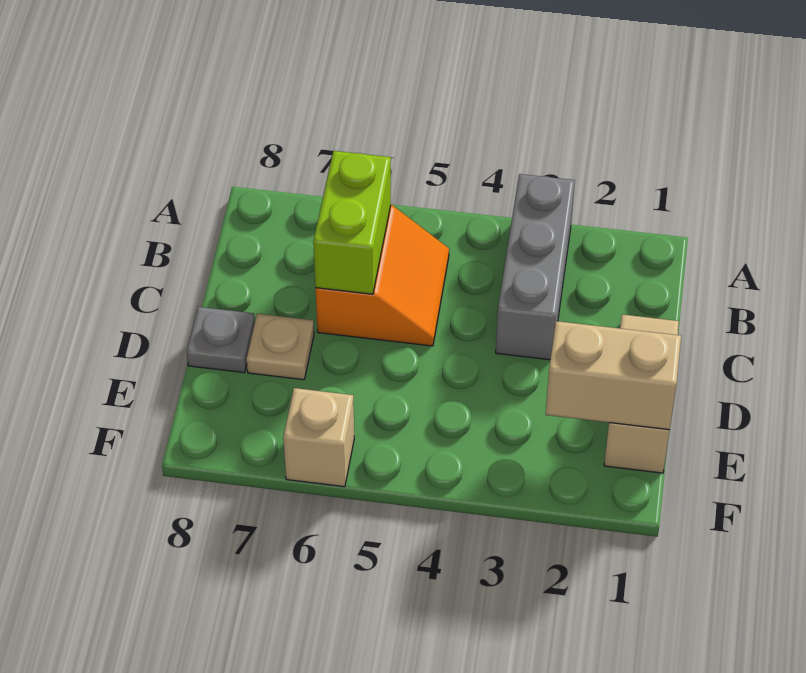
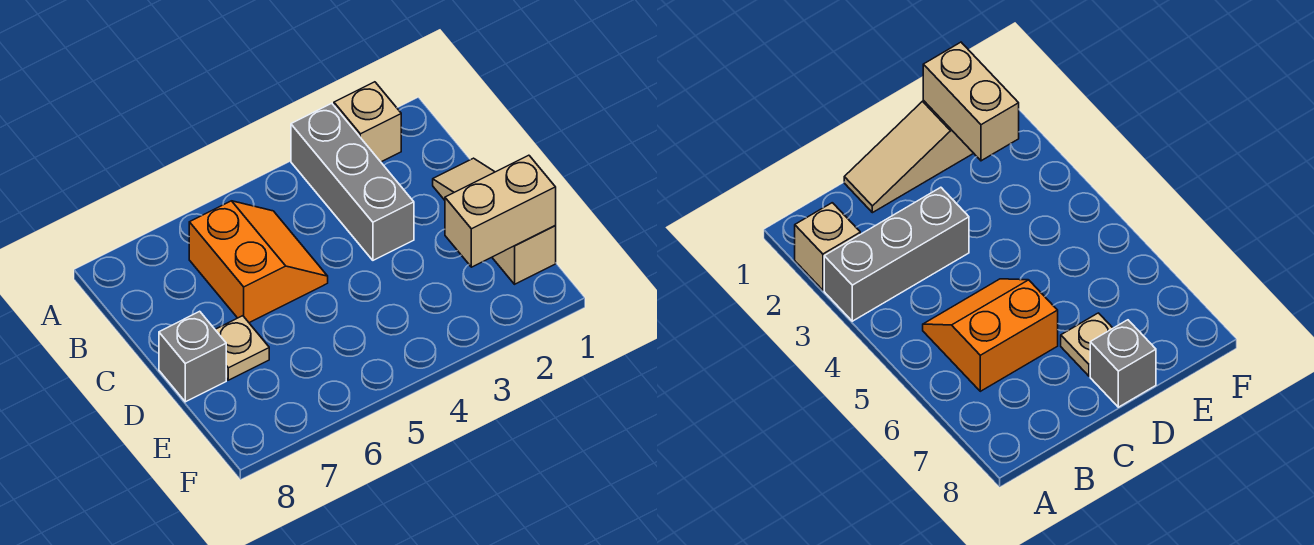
lime brick B6:C6 level 2 -> none
grey plate D8 level 1 -> grey brick D8 level 1
tan brick F6 level 1 -> tan brick A2 level 1

